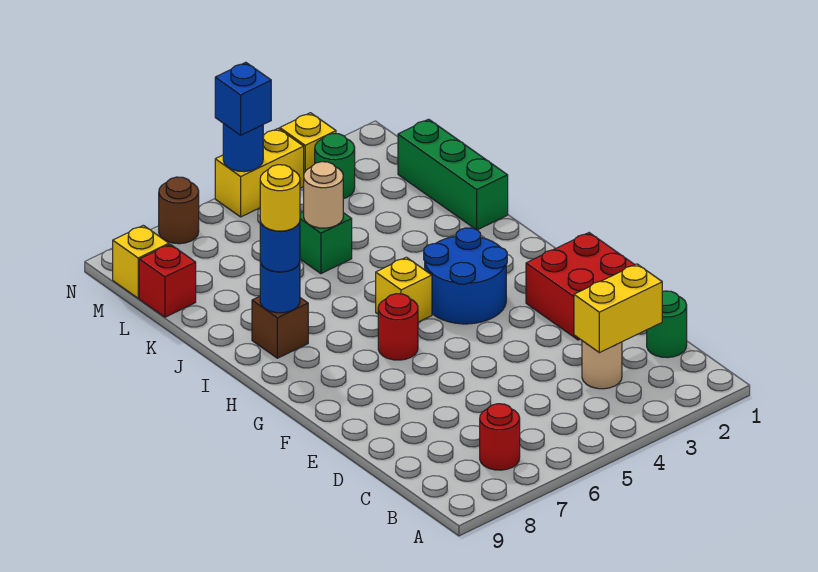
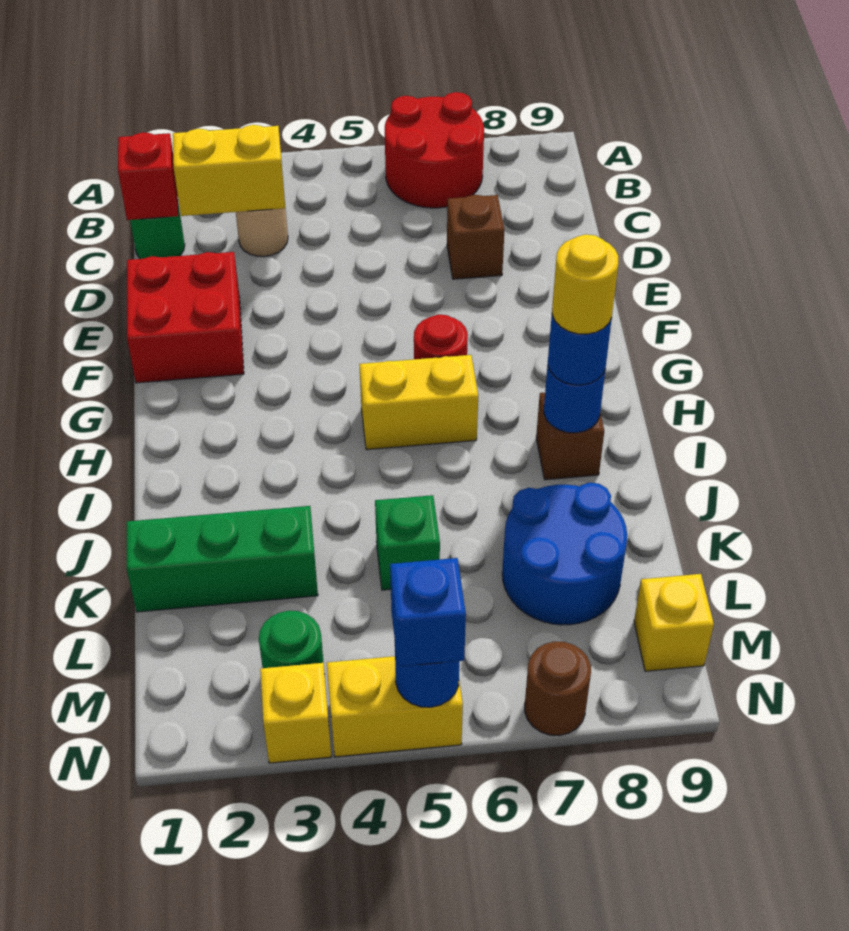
red round brick B7 level 1 -> red round brick A6:B7 level 1
none -> brown brick D7 level 1
blue round brick G3:H4 level 1 -> blue round brick K7:L8 level 1
yellow brick H5 level 1 -> yellow brick H5:H6 level 1
green brick J1:L1 level 1 -> green brick K1:K3 level 1
tan round brick K5 level 2 -> none
red brick L9 level 1 -> red brick C1 level 2

